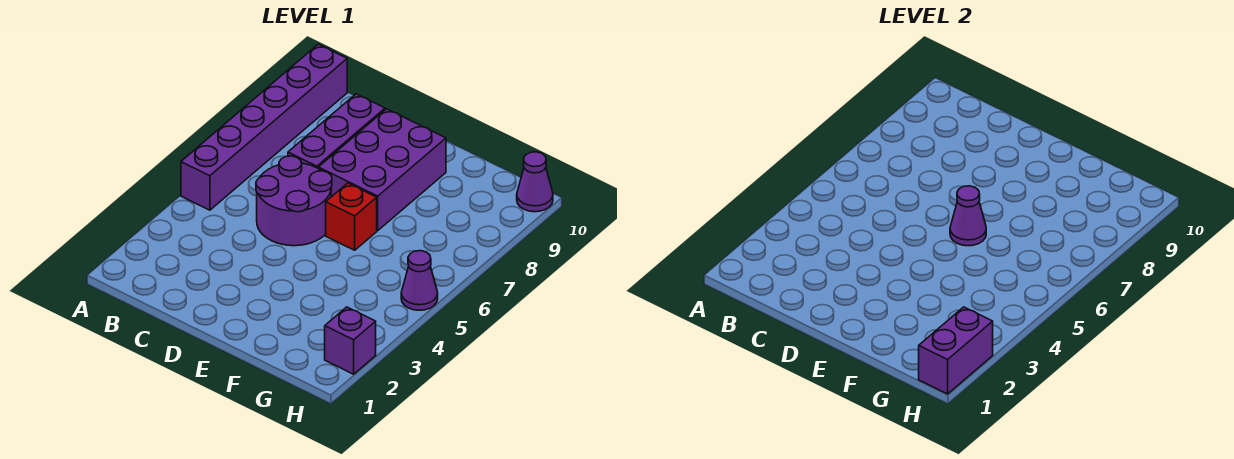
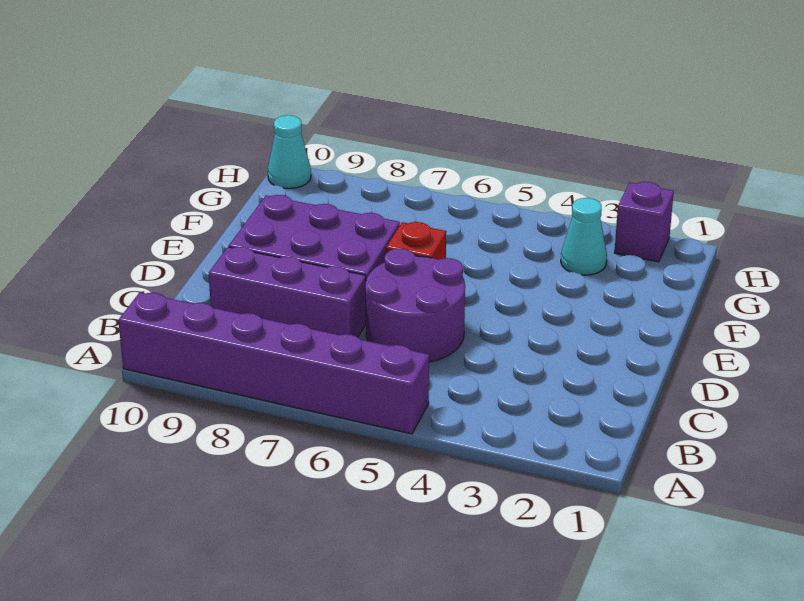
purple cone E6 level 2 -> none
none -> cyan cone G3 level 1
purple brick H1:H2 level 2 -> none
purple cone H5 level 1 -> none
purple cone H10 level 1 -> cyan cone H10 level 1

